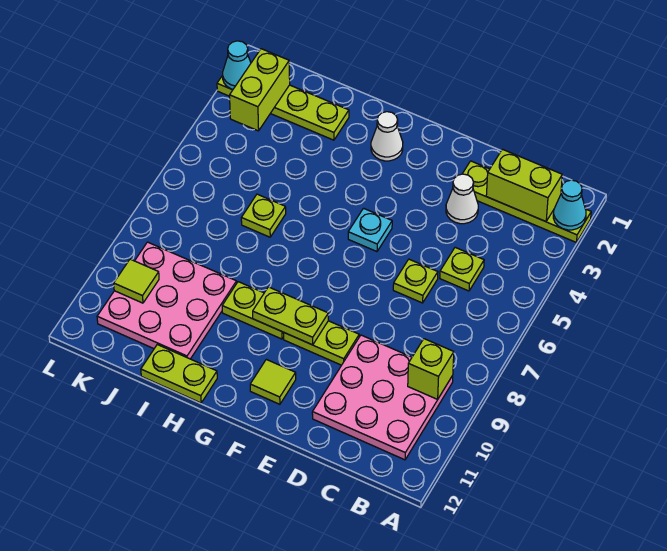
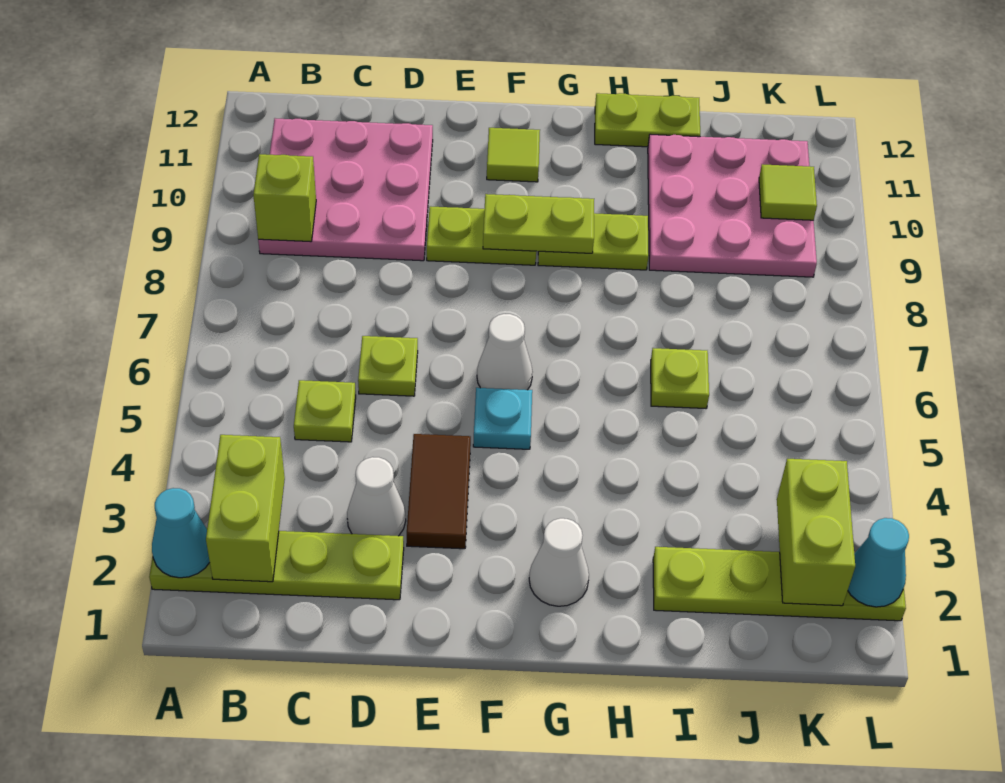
lime brick B2:C2 level 2 -> lime brick B2:B3 level 2
none -> brown tile E3:E4 level 1
none -> white cone F6 level 1

